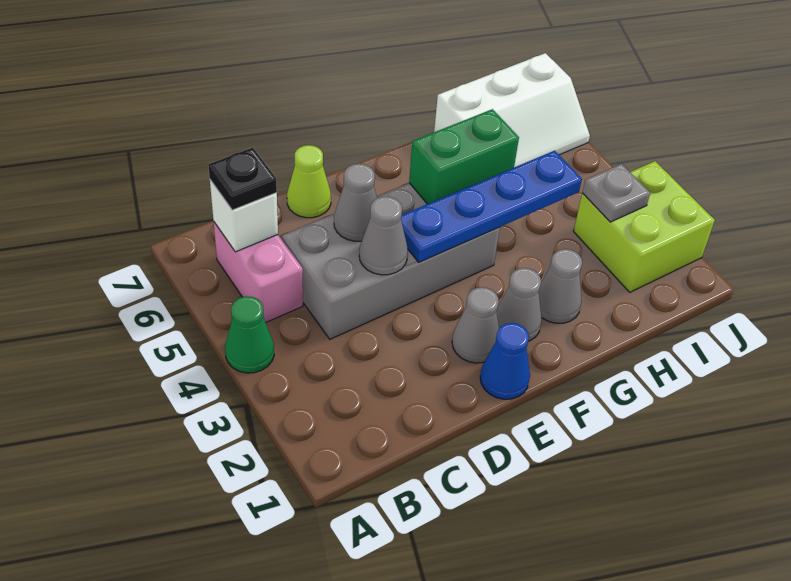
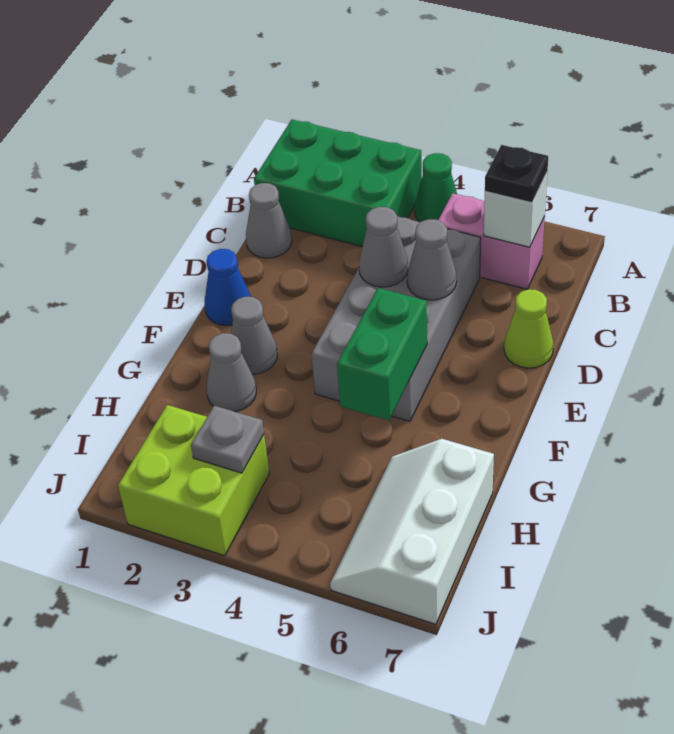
none -> green brick A1:B3 level 1
grey cone E2 level 1 -> grey cone C1 level 1
blue plate E4:H4 level 2 -> none

